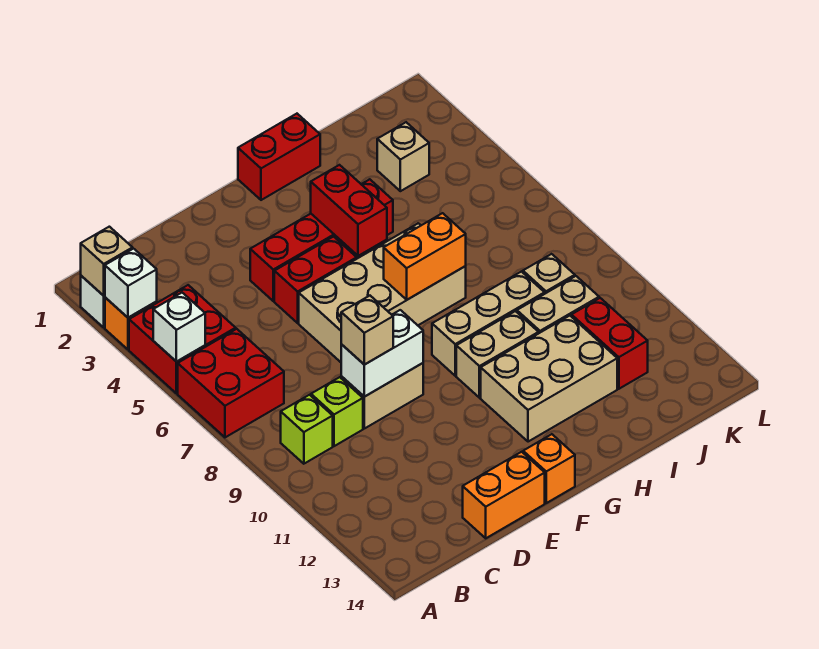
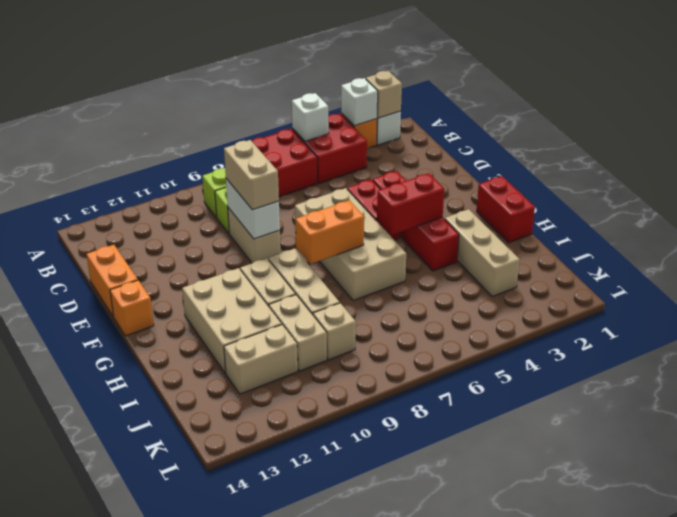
tan brick D9 level 3 -> tan brick D9:E9 level 3
orange brick G7:H7 level 2 -> orange brick G7:G8 level 2
tan brick J3 level 1 -> tan brick H3:J3 level 1
red brick J11:J12 level 1 -> tan brick J11:J12 level 1

